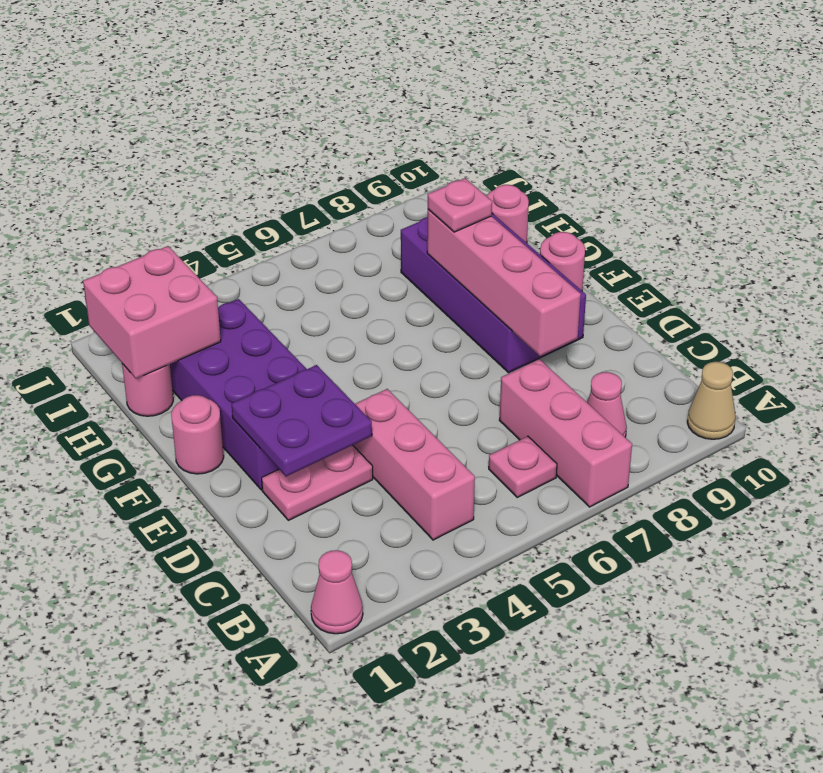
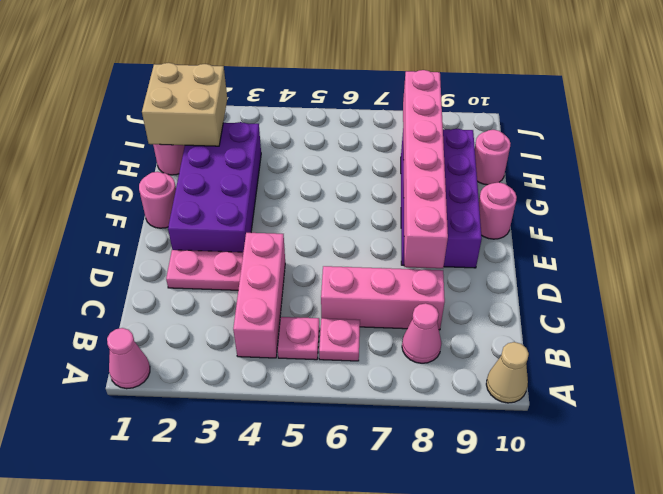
pink brick A7:C7 level 1 -> pink brick C6:C8 level 1
purple plate D2:E3 level 2 -> none
pink brick D8:G8 level 2 -> pink brick D8:I8 level 2
pink plate G8 level 3 -> pink plate B5 level 1
pink brick H1:I2 level 2 -> tan brick H1:I2 level 2

